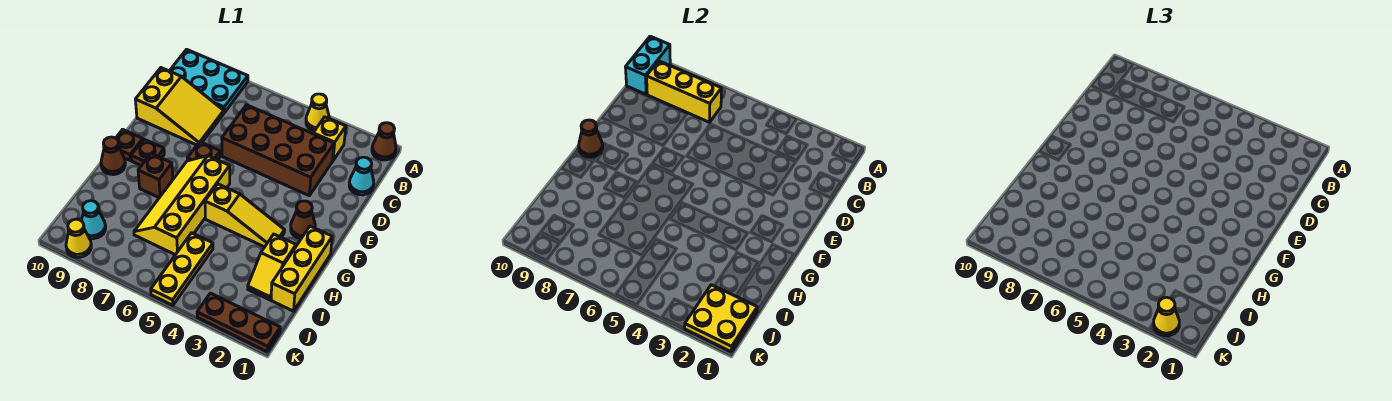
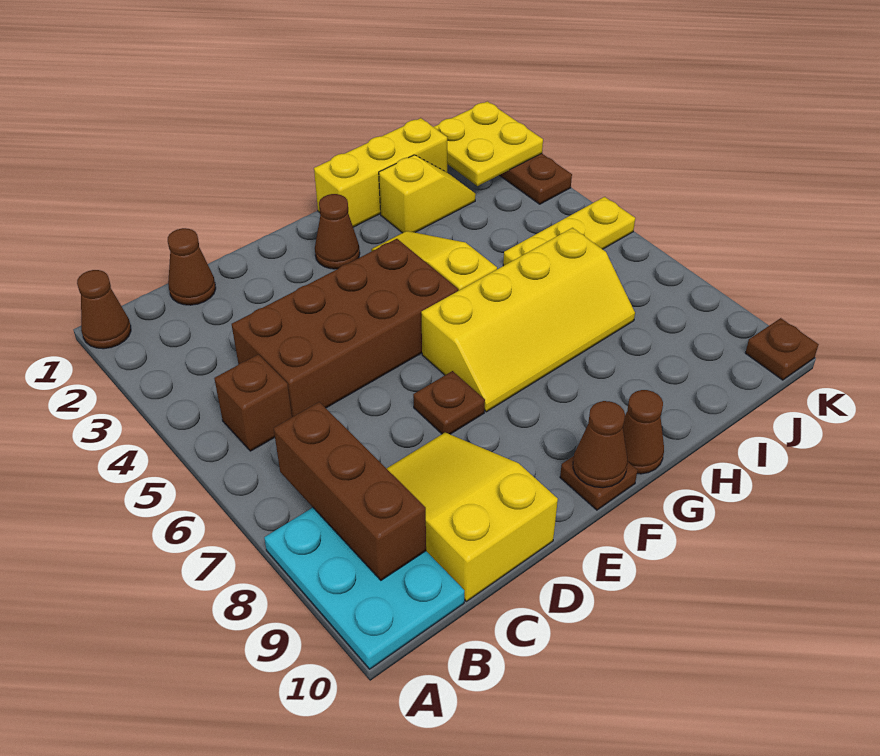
yellow cone A4 level 1 -> none
cyan brick A10:B10 level 2 -> none
yellow brick B3 level 1 -> none
yellow brick B7:B9 level 2 -> brown brick B7:B9 level 2
cyan cone C1 level 1 -> brown cone C1 level 1
brown brick C3:D6 level 1 -> brown brick C4:F5 level 1
brown plate F9 level 1 -> brown plate K10 level 1
brown brick G8 level 1 -> brown brick B5 level 1
cyan cone J9 level 1 -> none
yellow cone K2 level 3 -> none
yellow cone K9 level 1 -> none

